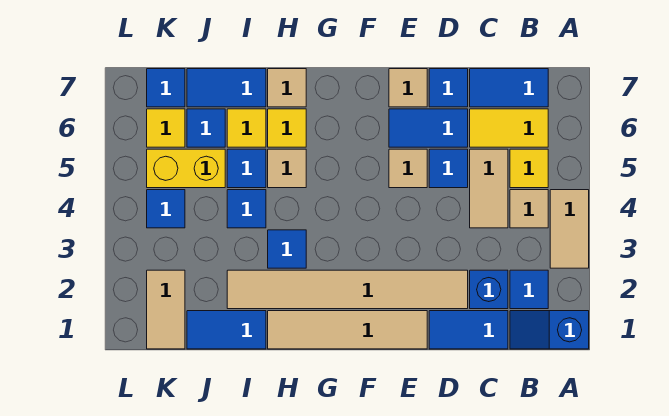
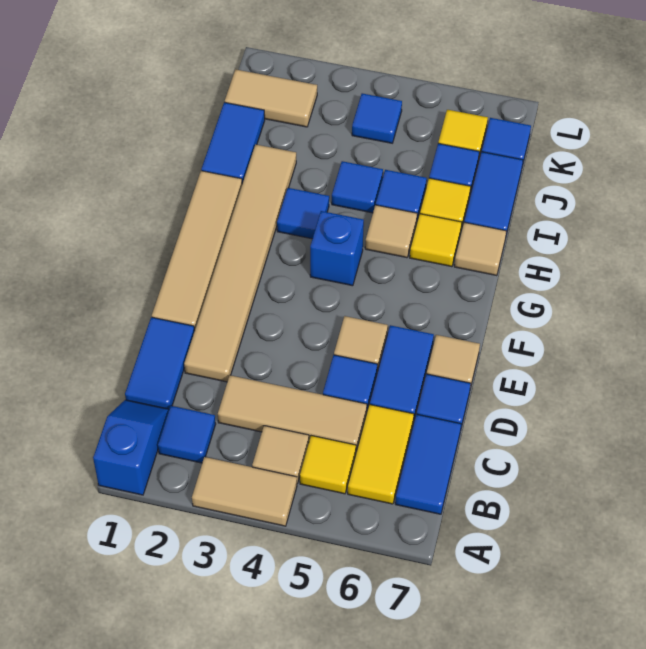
blue brick C2 level 1 -> blue brick G4 level 1
tan tile C4:C5 level 1 -> tan tile C3:C5 level 1
yellow brick J5:K5 level 1 -> none

